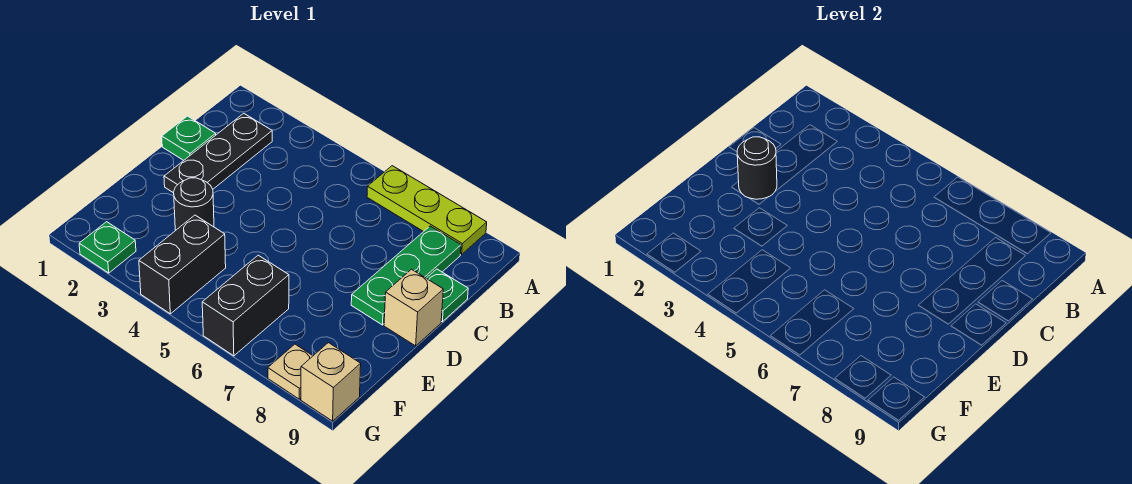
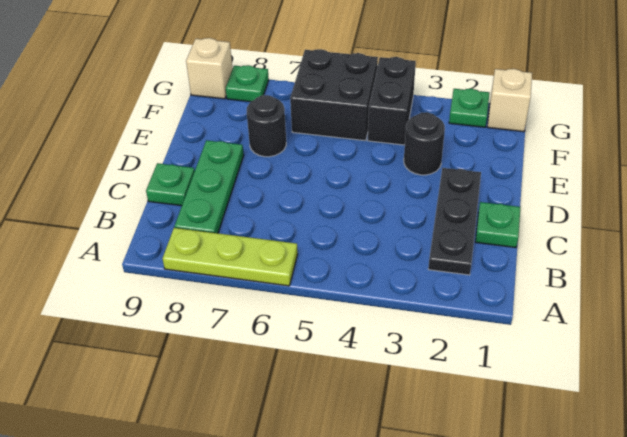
black round brick D2 level 2 -> black round brick E7 level 1
tan brick D9 level 1 -> tan brick G1 level 1
black brick F6:G6 level 1 -> black brick F5:G6 level 1
tan plate G8 level 1 -> green plate G8 level 1

